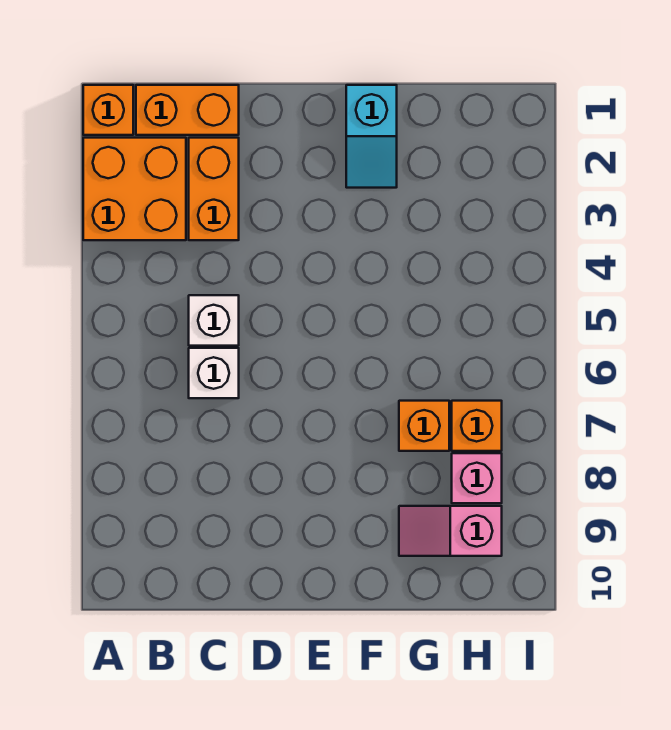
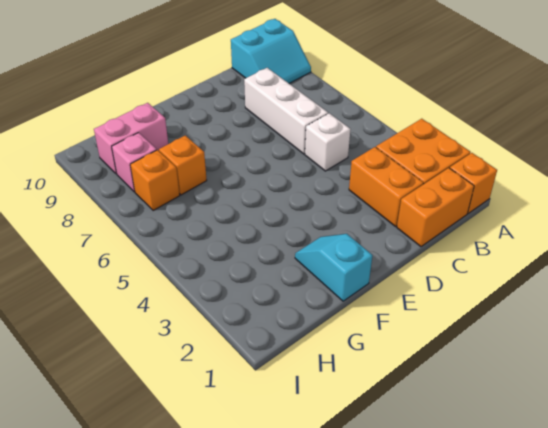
none -> cyan slope A9:B10 level 1 top 10
white brick C6 level 1 -> white brick C6:C8 level 1
pink slope G9:H9 level 1 top H -> pink brick G9:H9 level 1

